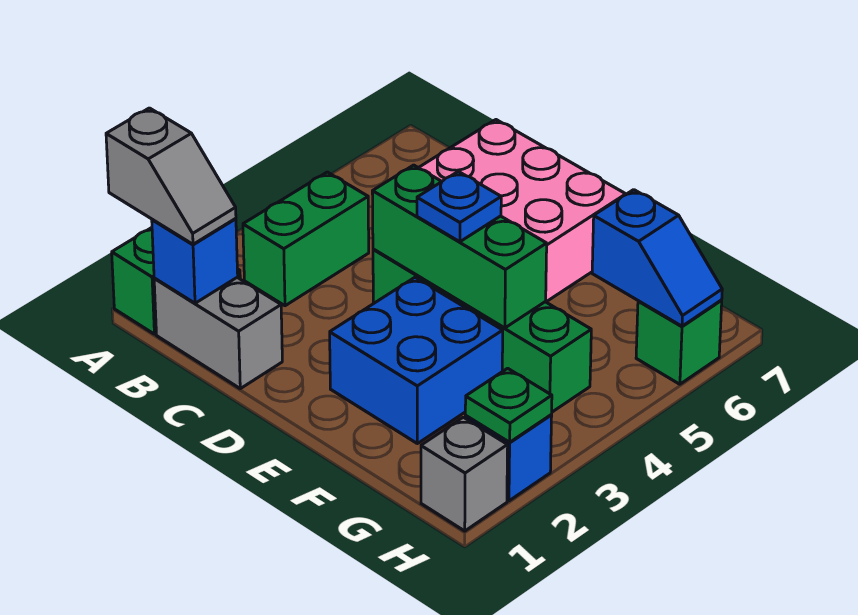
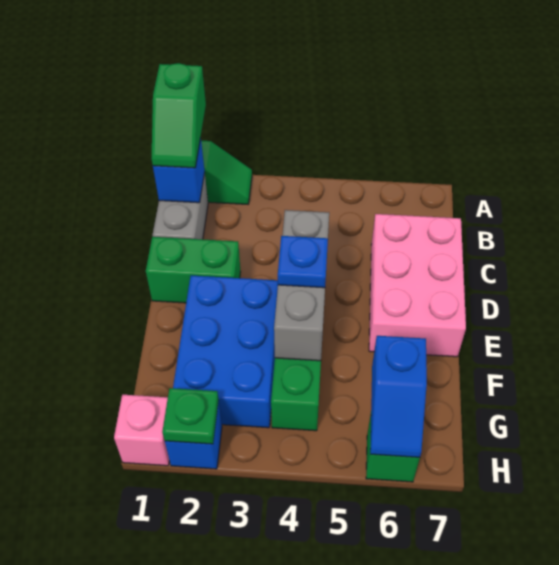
grey slope A1:B1 level 3 top A -> green slope A1:B1 level 3 top A
green brick B3:B4 level 1 -> green brick D1:D2 level 1
green brick D4:F4 level 2 -> grey brick D4:F4 level 2
blue brick E2:F3 level 1 -> blue brick E2:G3 level 1
grey brick H1 level 1 -> pink brick H1 level 1

